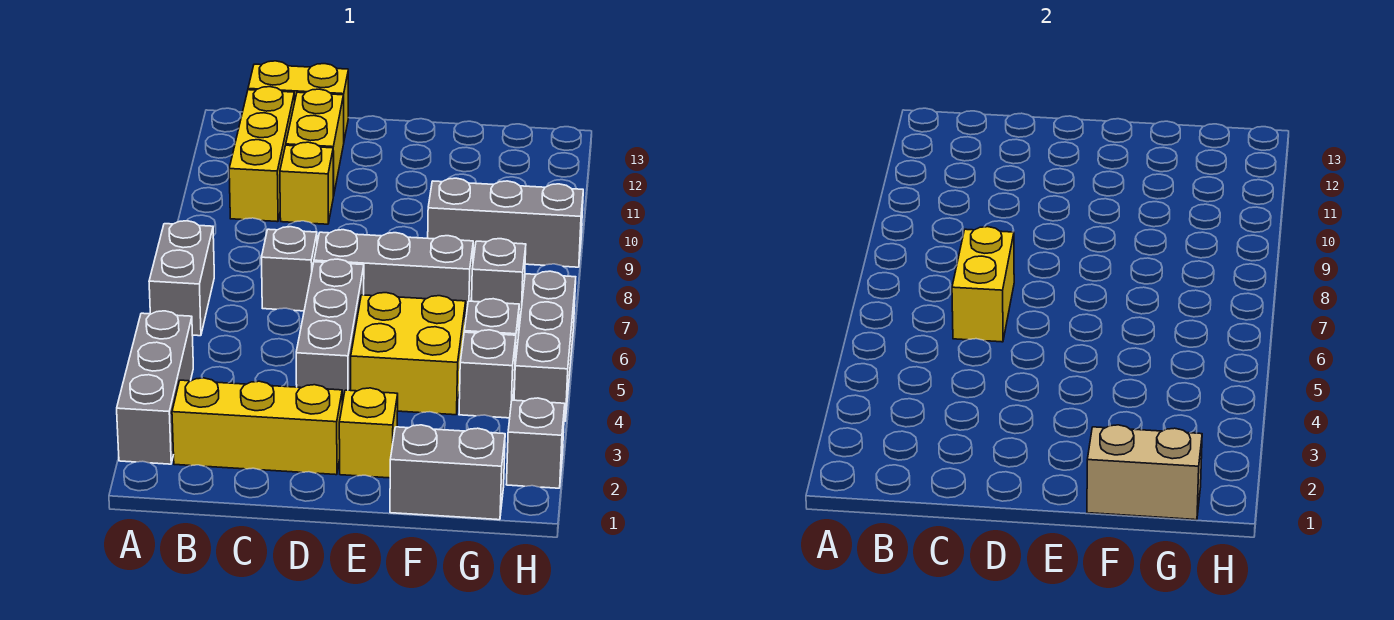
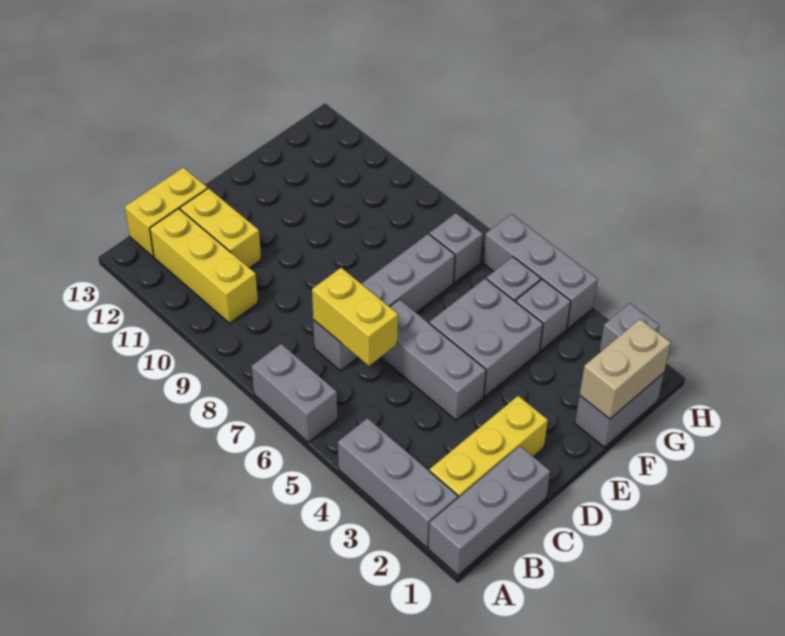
yellow brick C10 level 1 -> none
yellow brick E2 level 1 -> none
yellow brick E4:F5 level 1 -> grey brick E4:F5 level 1
grey brick F9:H9 level 1 -> grey brick A1:C1 level 1

